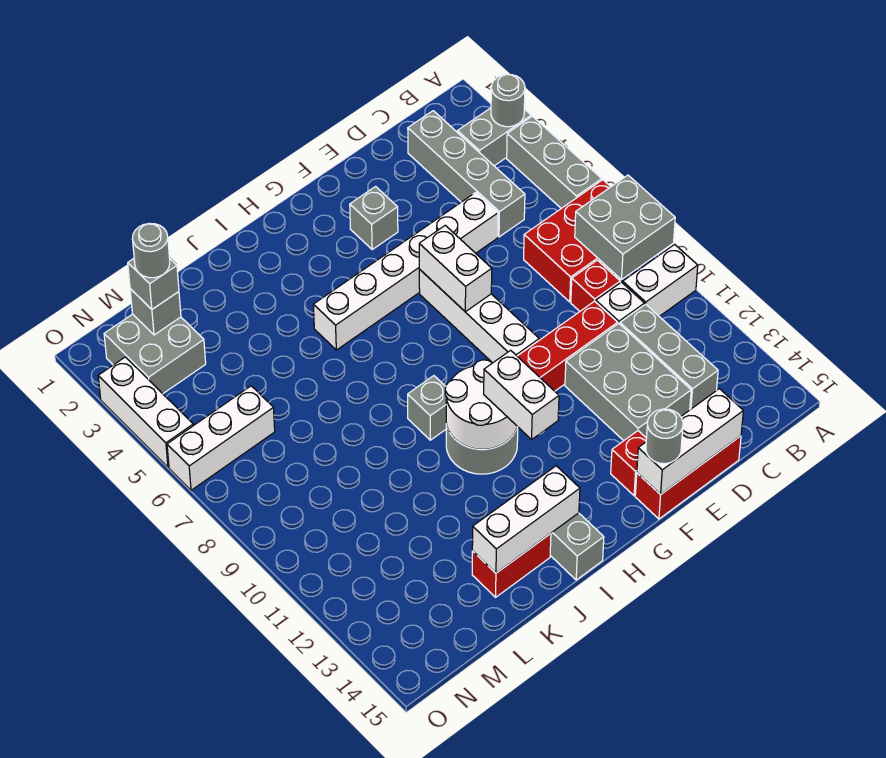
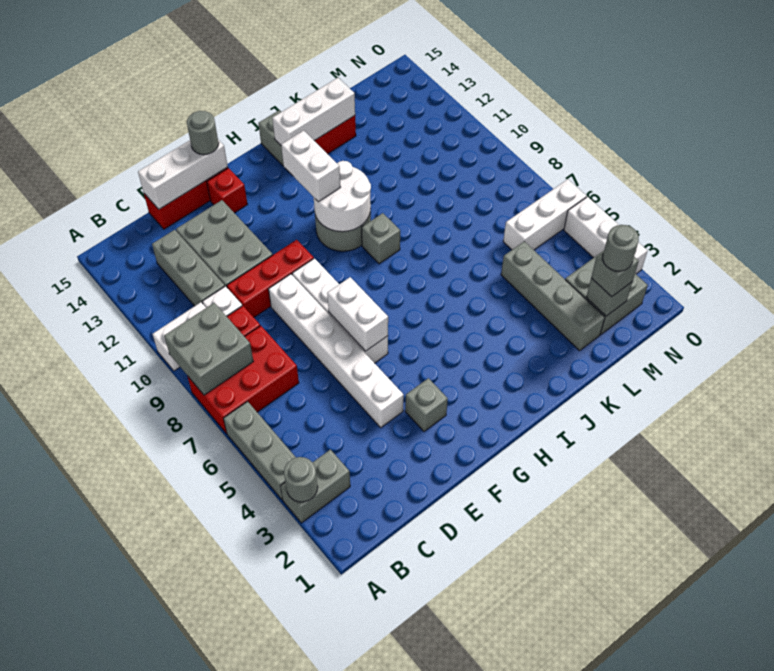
grey brick C2:C5 level 1 -> grey brick L2:L5 level 1
white brick D5:I5 level 1 -> white brick E4:E9 level 1

